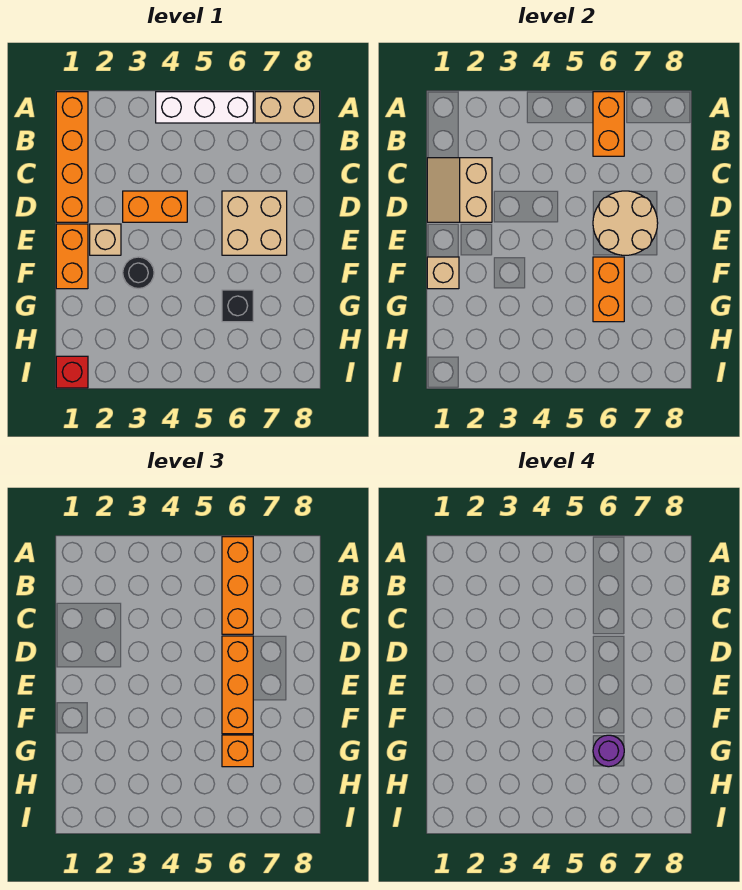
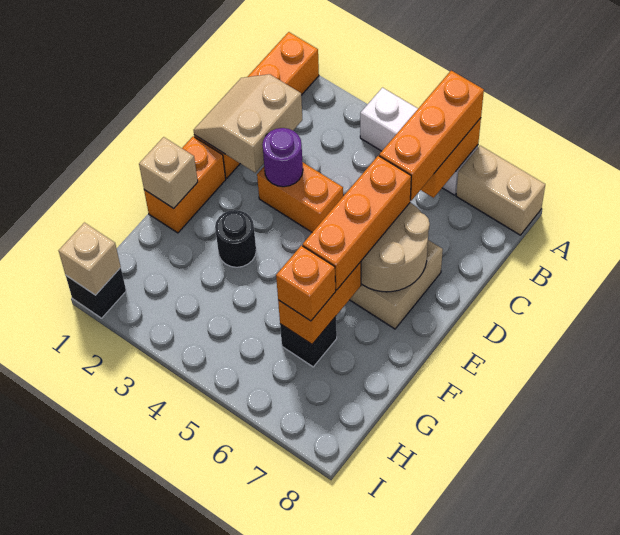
tan brick E2 level 1 -> tan brick I1 level 2
purple round brick G6 level 4 -> purple round brick D3 level 2
red brick I1 level 1 -> black brick I1 level 1

